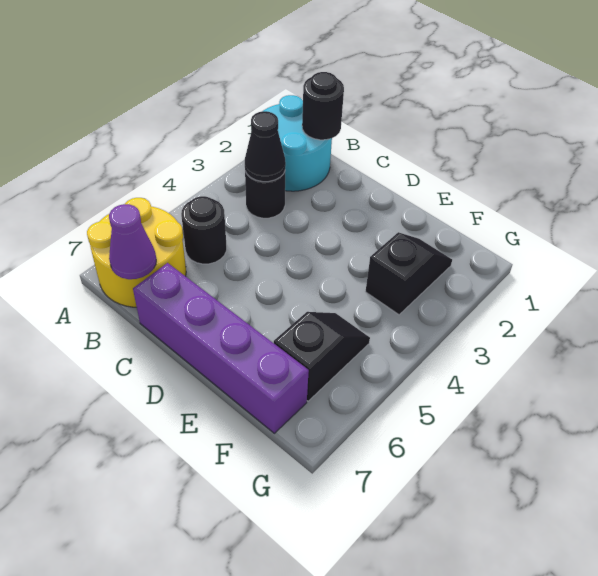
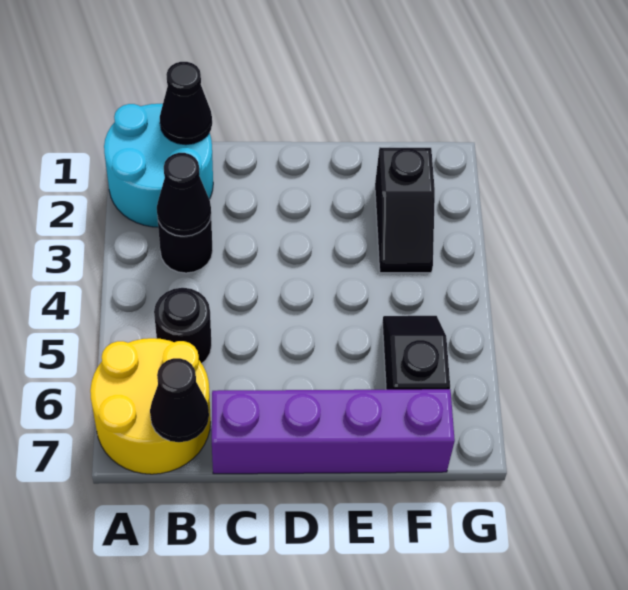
black round brick B1 level 2 -> black cone B1 level 2
purple cone B7 level 2 -> black cone B7 level 2
black slope F2:F3 level 1 top 3 -> black slope F2:F3 level 1 top 2

